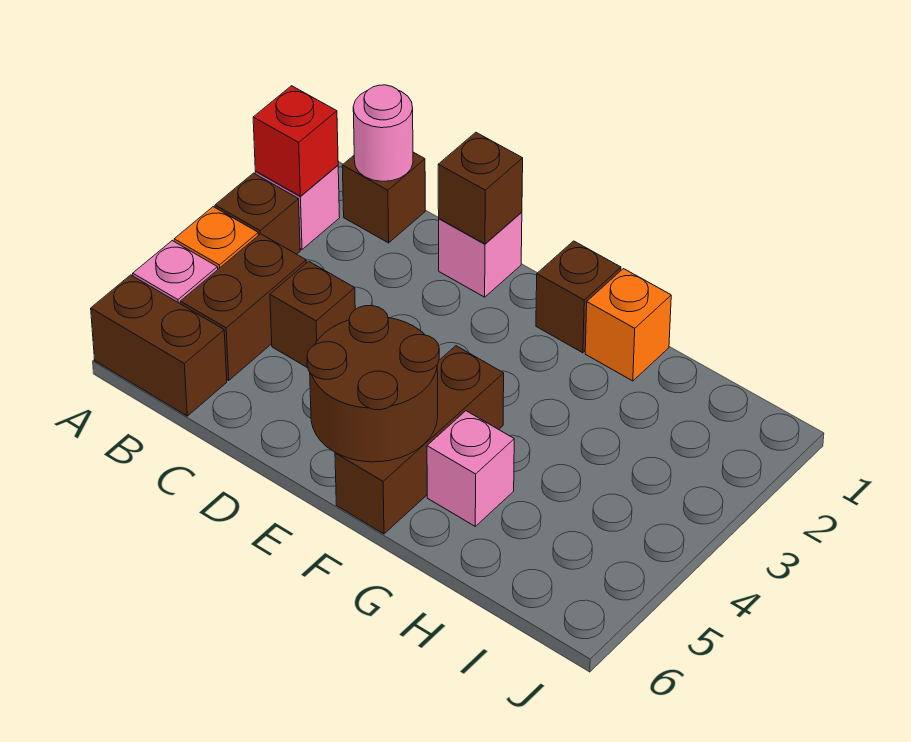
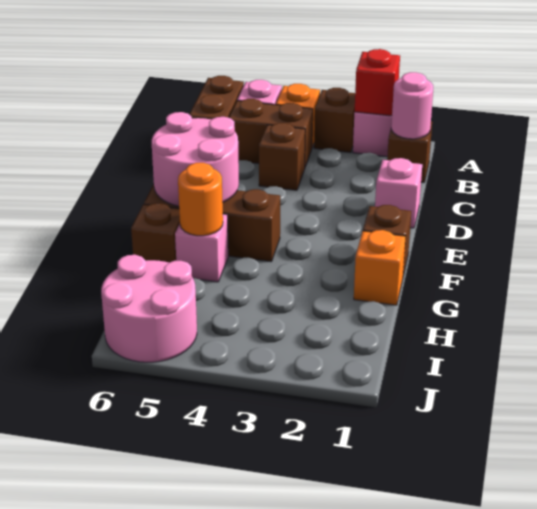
brown brick D1 level 2 -> brown brick G6 level 1
brown round brick E5:F6 level 2 -> pink round brick E5:F6 level 2
none -> orange round brick G5 level 2
none -> pink round brick I5:J6 level 1

